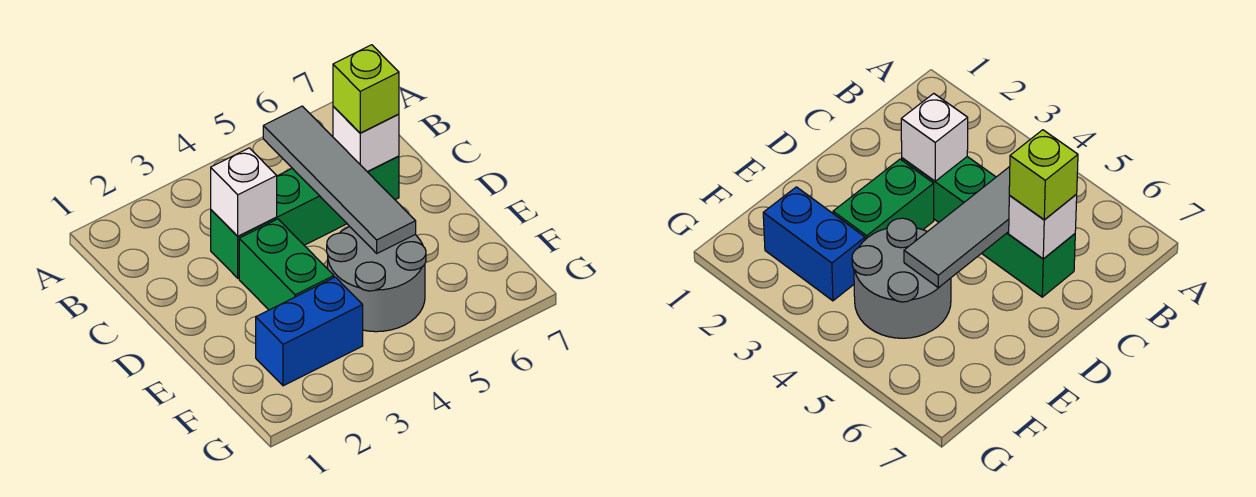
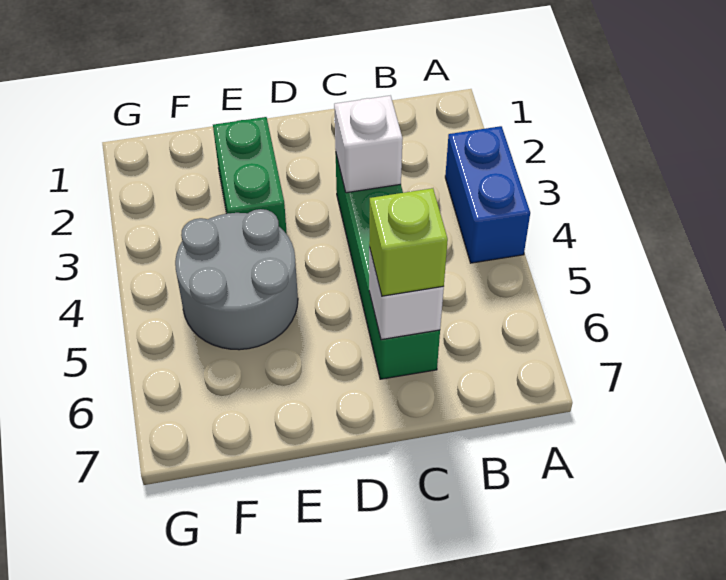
grey tile B5:E5 level 2 -> none
green brick D3:E3 level 1 -> green brick E2:E3 level 1
blue brick F2:F3 level 1 -> blue brick A3:A4 level 1

